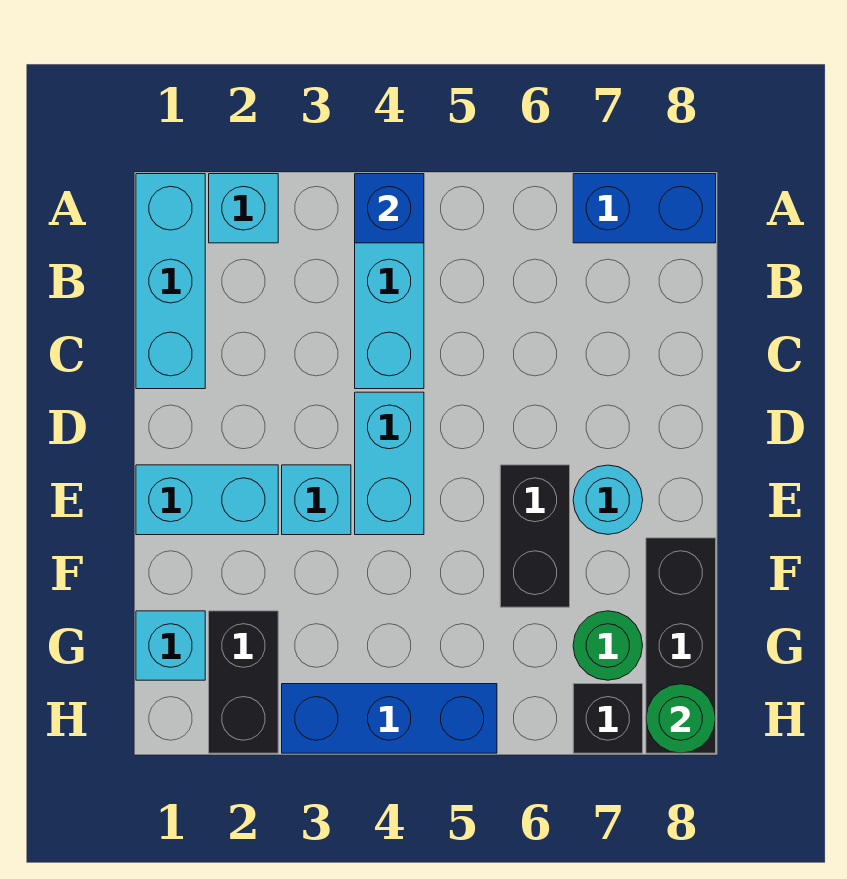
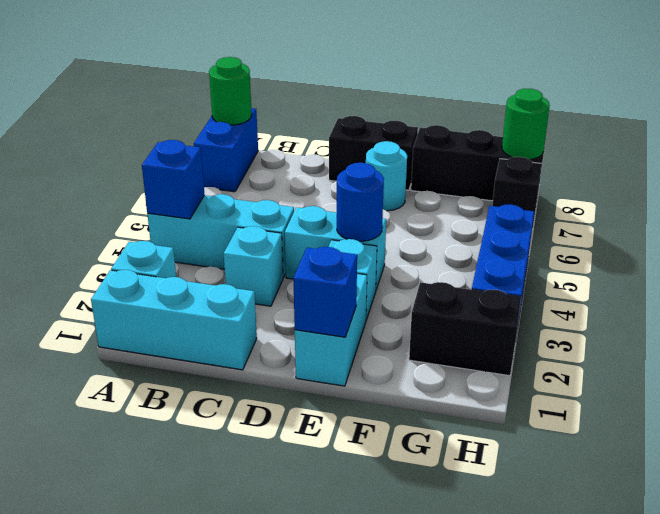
none -> blue brick E1 level 2
none -> blue round brick E4 level 2
black brick E6:F6 level 1 -> black brick D8:E8 level 1
cyan brick G1 level 1 -> cyan brick C3 level 1
green round brick G7 level 1 -> green round brick A8 level 2

